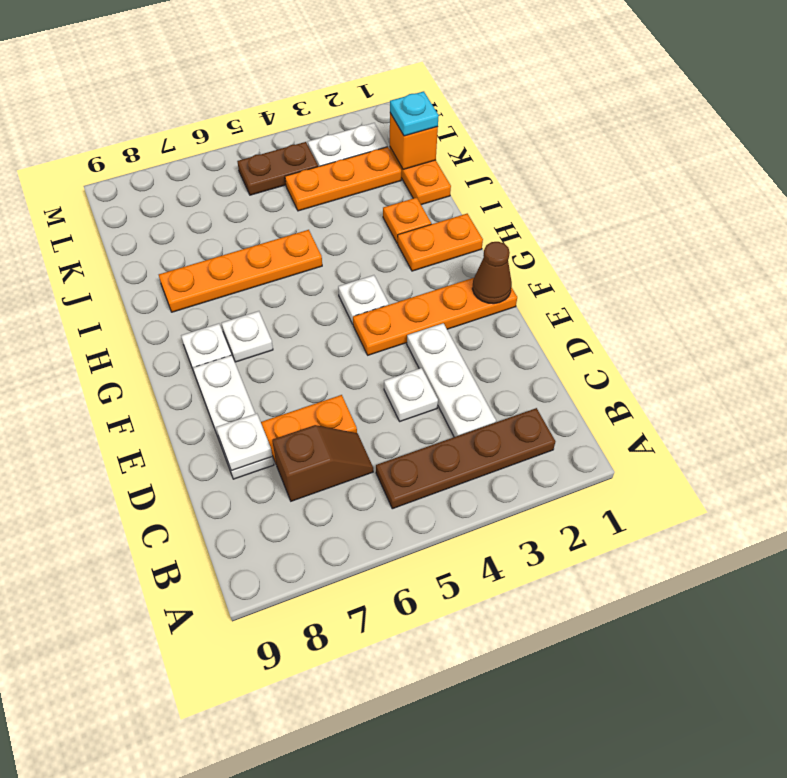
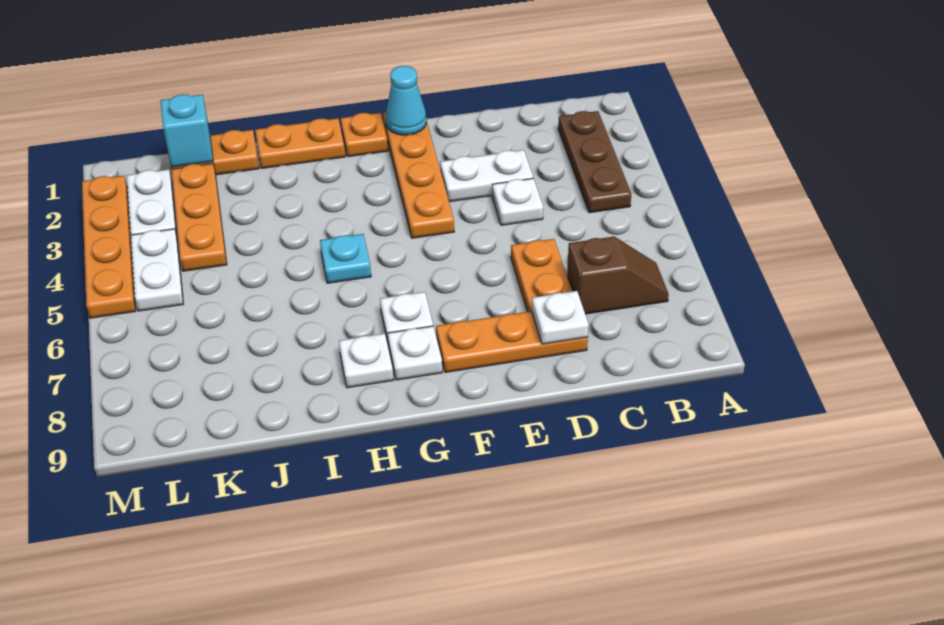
brown plate B2:B5 level 1 -> brown plate B2:B4 level 1
white plate C3:E3 level 1 -> white plate D3:E3 level 1
brown slope C6:C7 level 1 top 7 -> brown slope B7:C7 level 1 top C
white plate D8:F8 level 1 -> orange plate D8:F8 level 1
brown cone F1 level 2 -> cyan cone F1 level 2
white plate G4 level 1 -> white plate H8 level 1
orange plate H1:H2 level 1 -> orange plate H1:I1 level 1
orange plate I2 level 1 -> orange plate G1 level 1
orange plate I5:I8 level 1 -> orange plate M2:M5 level 1
orange brick K1 level 2 -> cyan brick K1 level 2
cyan plate K1 level 3 -> cyan plate H5 level 1
brown plate L4:L5 level 1 -> white plate L4:L5 level 1

